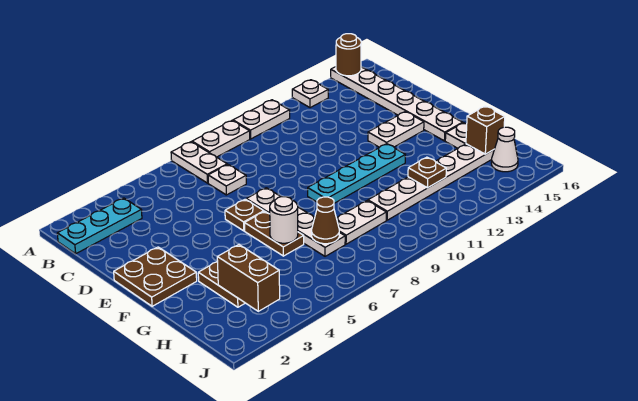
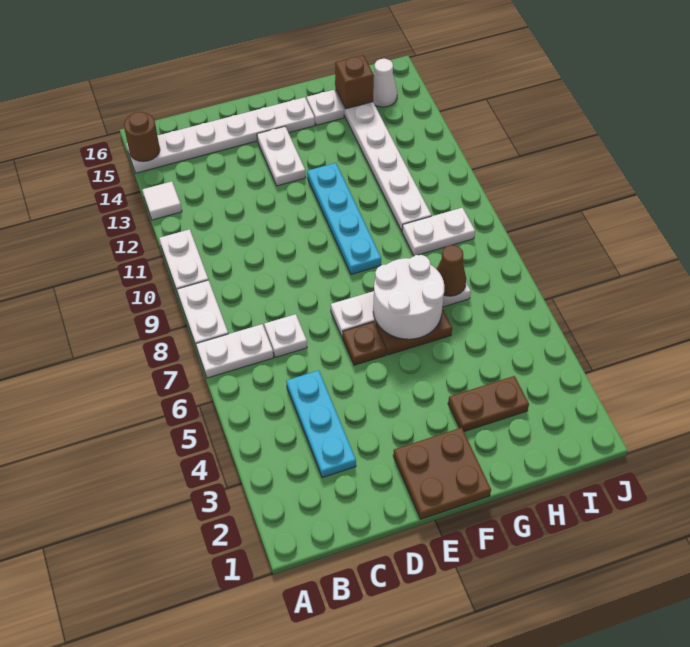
white plate A13 level 1 -> white tile A13 level 1
cyan plate B1:B3 level 1 -> cyan plate C3:C5 level 1
white round brick G6 level 2 -> white round brick F6:G7 level 2
brown brick H3:I3 level 2 -> none
white plate H8:H9 level 1 -> white plate H9:I9 level 1
brown plate H12 level 2 -> none

